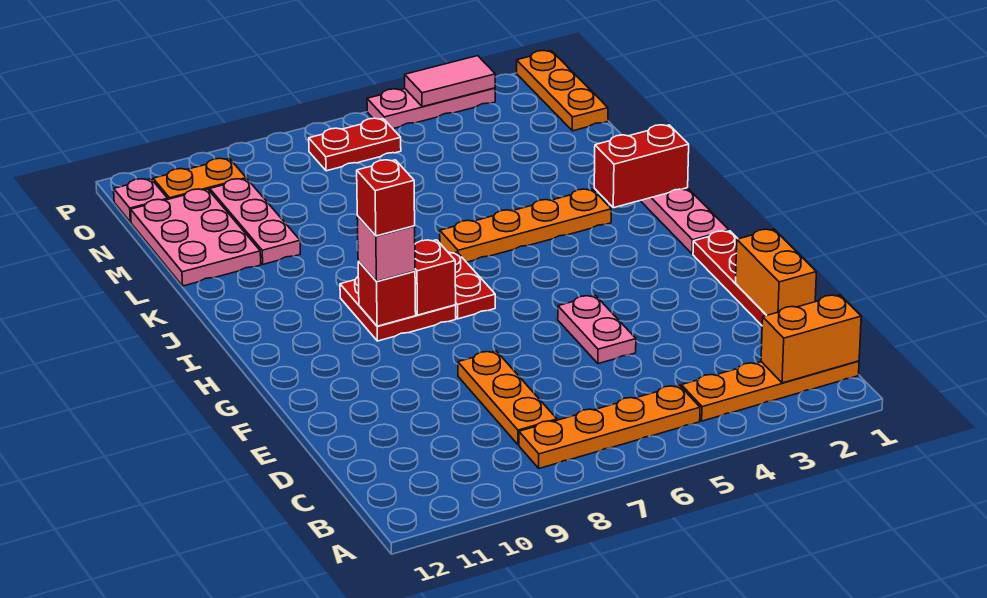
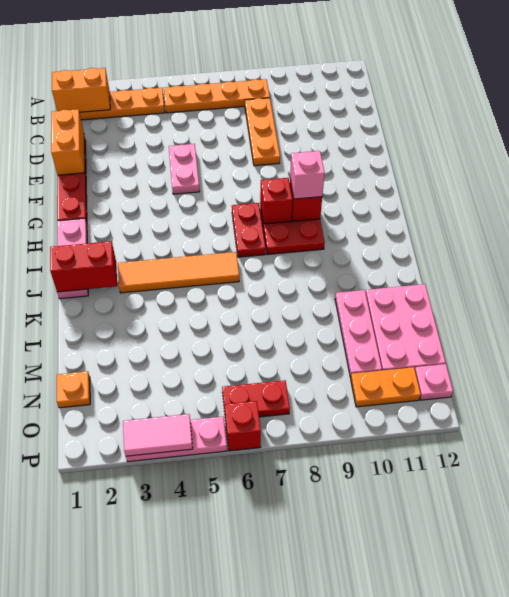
red brick H9 level 4 -> red brick P6 level 1
orange plate J3:J6 level 1 -> orange tile J3:J6 level 1
orange plate N1:P1 level 1 -> orange plate N1 level 1

